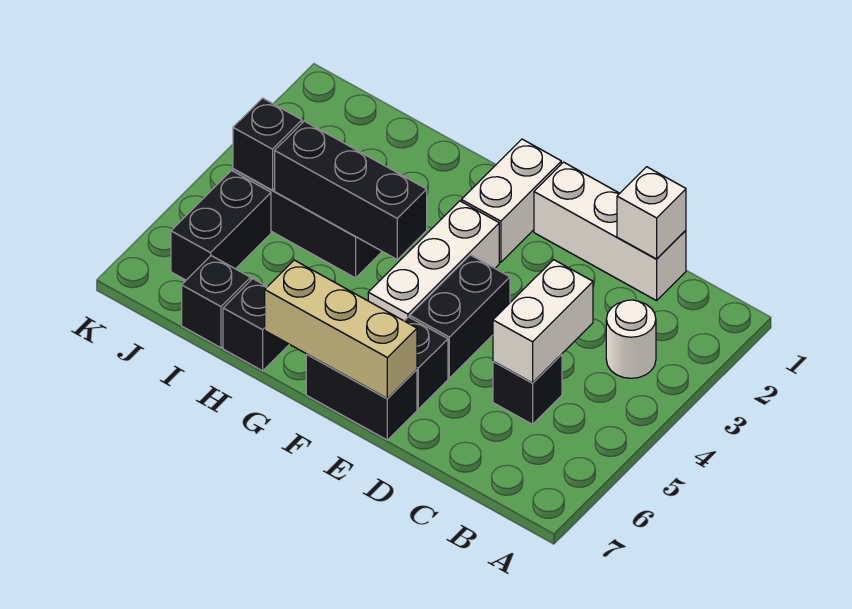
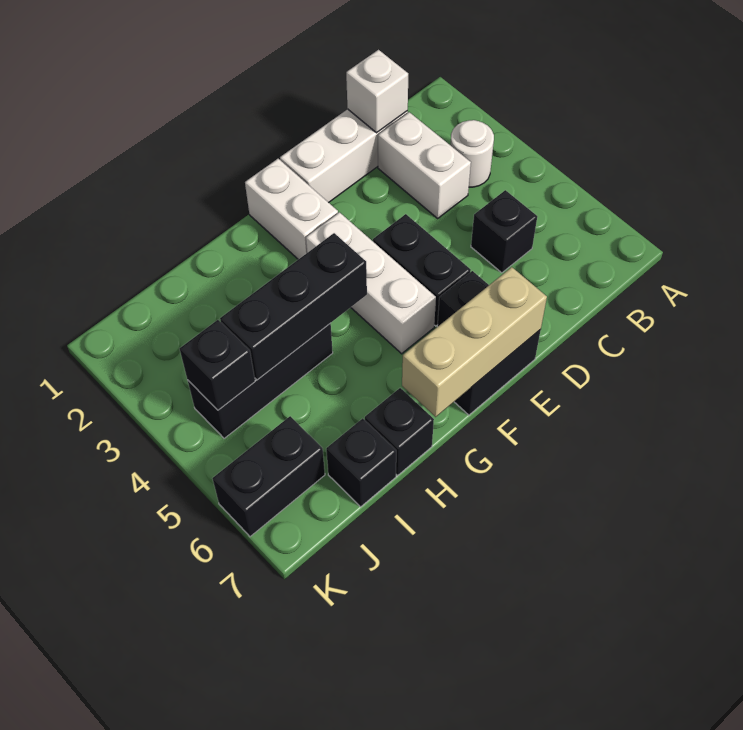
white brick C4:C5 level 2 -> white brick C2:C3 level 1
black brick J5:J6 level 1 -> black brick J6:K6 level 1

